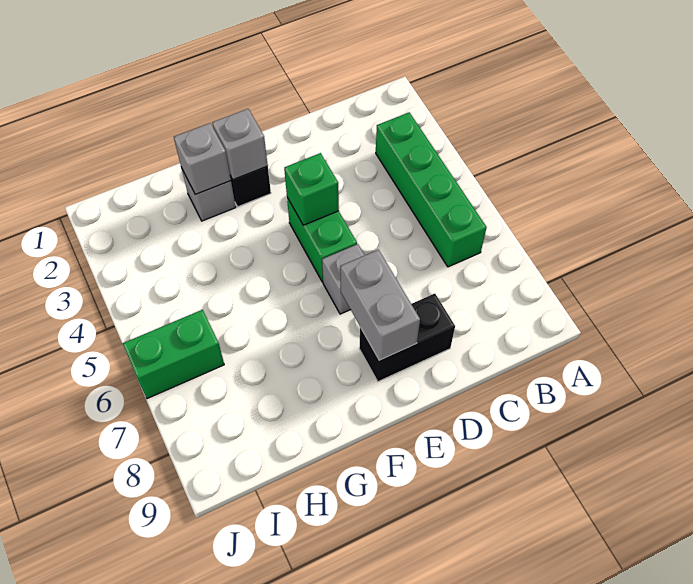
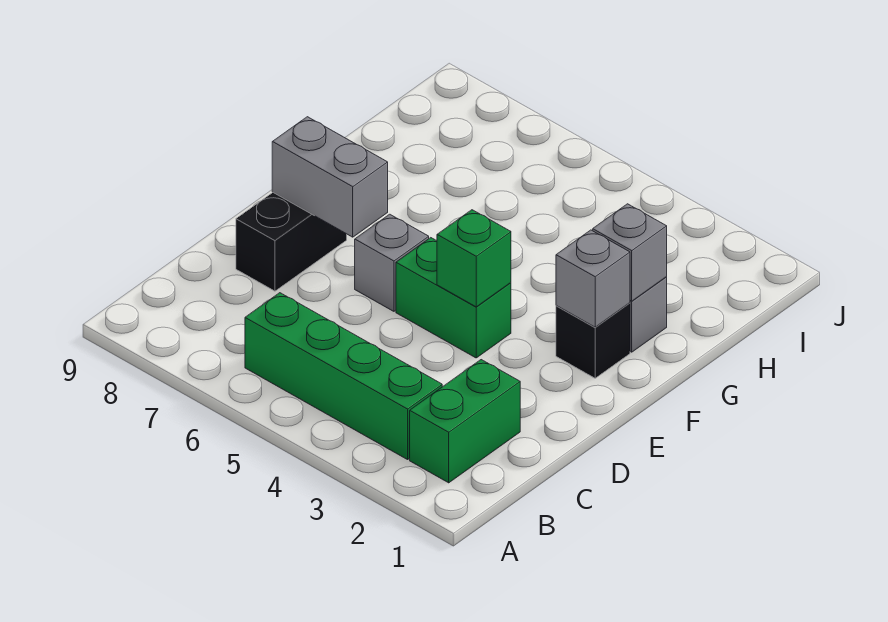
green brick I6:J6 level 1 -> green brick B2:C2 level 1

